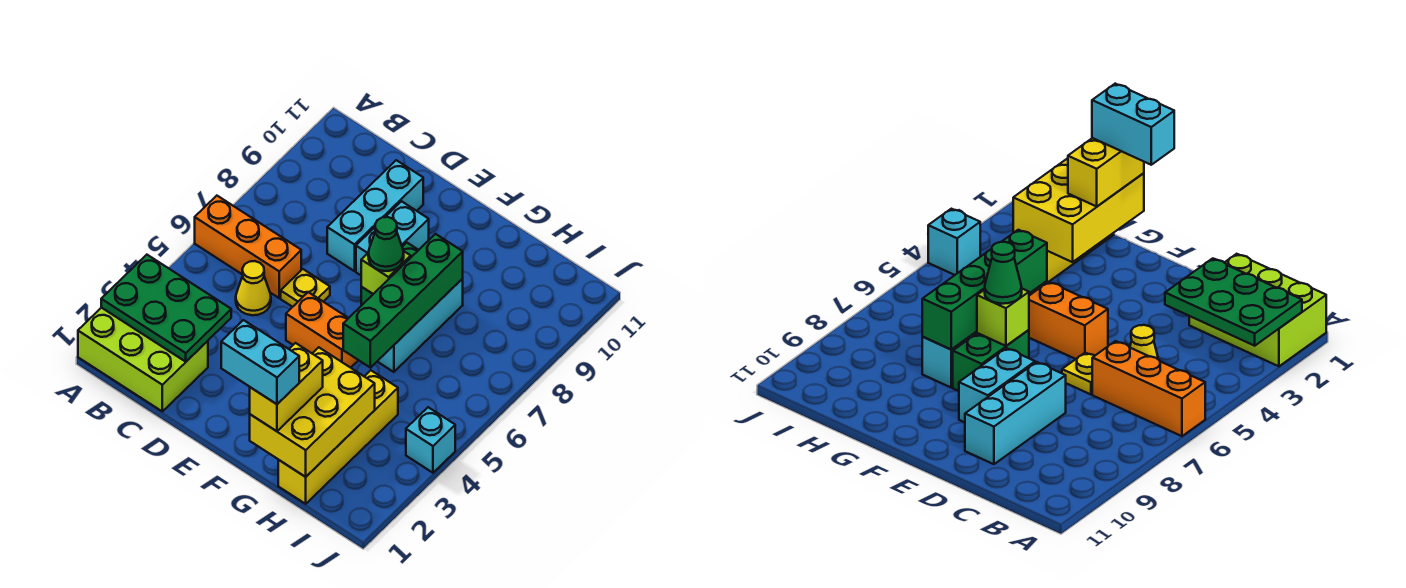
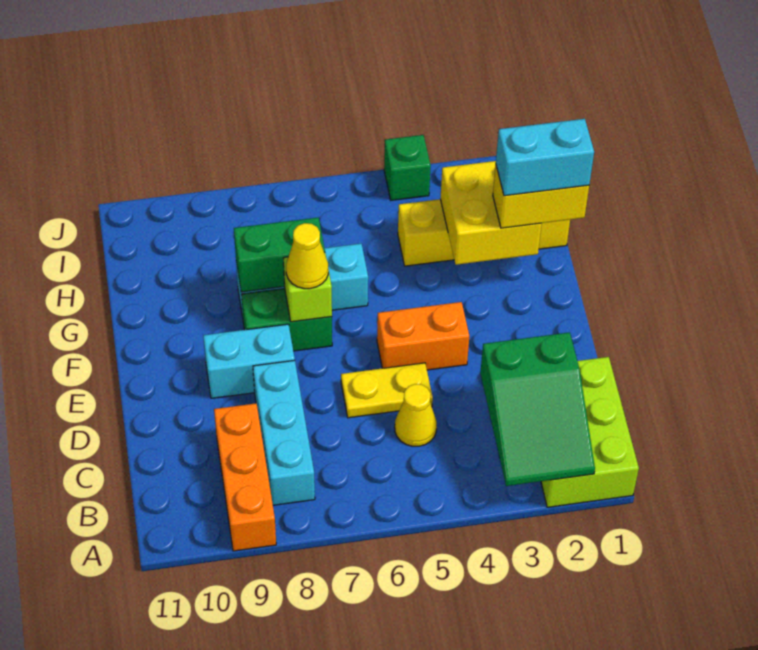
green plate A2:C3 level 2 -> green slope A2:C3 level 2 top C
orange brick A6:C6 level 1 -> orange brick A9:C9 level 1
yellow plate D6 level 1 -> yellow plate D5:D6 level 1
cyan brick D8:D10 level 1 -> cyan brick B8:D8 level 1
orange brick E5:F5 level 1 -> orange brick E4:E5 level 1
cyan brick F1:G1 level 4 -> cyan brick G1:G2 level 4
green cone F7 level 3 -> yellow cone F7 level 3
yellow brick G1:H3 level 2 -> yellow brick G2:H3 level 2
green brick G5:G8 level 2 -> green brick G7:G8 level 2
cyan brick J4 level 1 -> green brick J4 level 1

